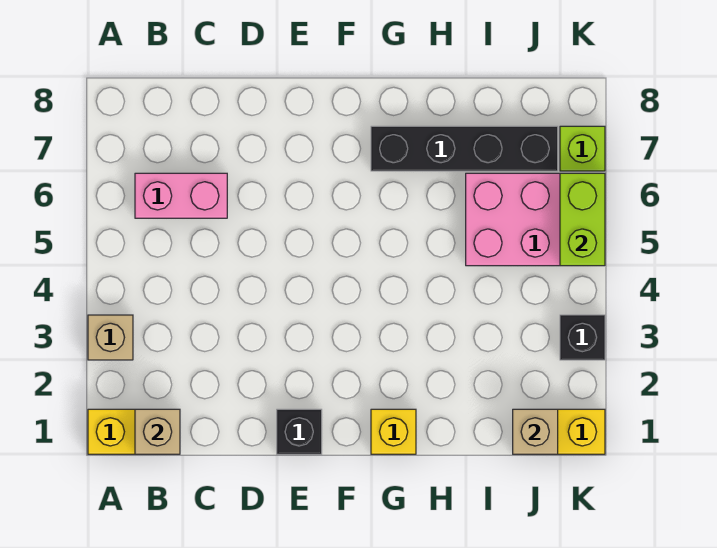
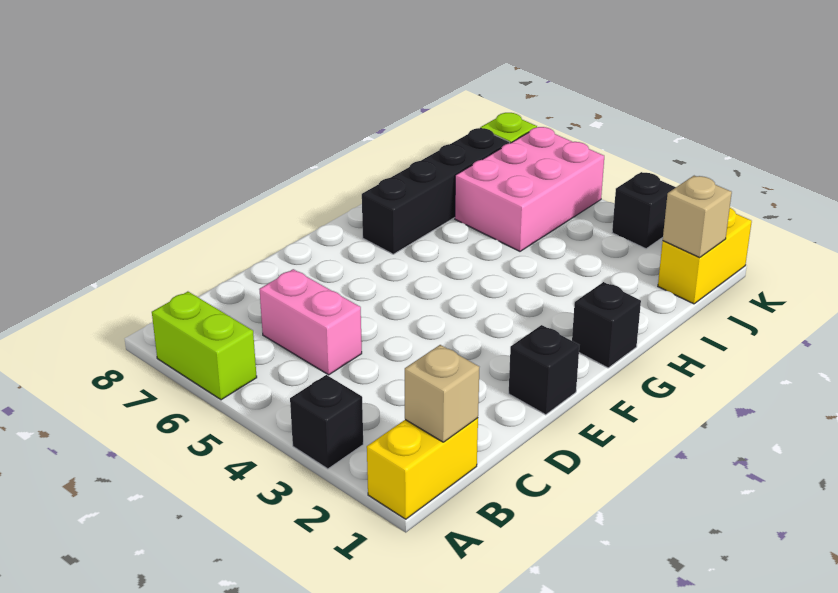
tan brick A3 level 1 -> black brick A3 level 1
pink brick B6:C6 level 1 -> pink brick C5:C6 level 1
yellow brick G1 level 1 -> black brick G1 level 1
lime brick K5:K6 level 2 -> lime brick A6:A7 level 1

